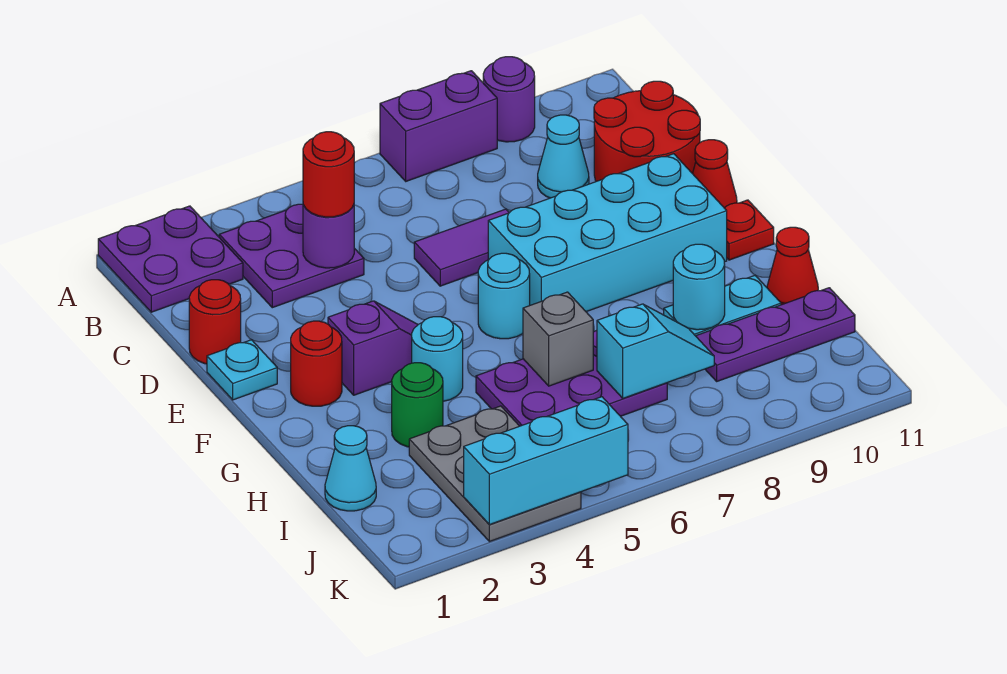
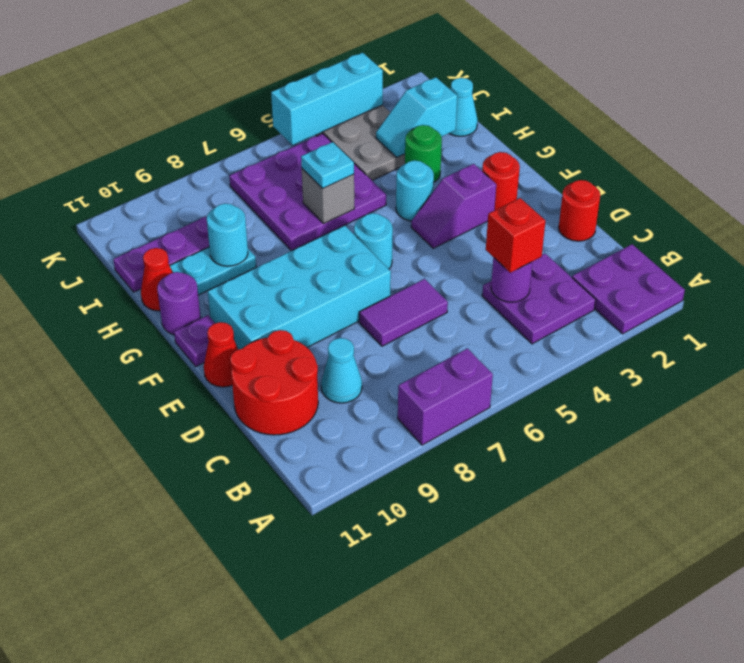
purple round brick A9 level 1 -> purple round brick G11 level 1
red round brick C4 level 3 -> red brick C4 level 3
cyan plate E1 level 1 -> cyan plate H6 level 3
red plate F11 level 1 -> purple plate F11 level 1
purple plate H5:I7 level 1 -> purple plate H5:J7 level 1
cyan slope I7:I8 level 2 top 7 -> cyan slope I2:I3 level 2 top 2

